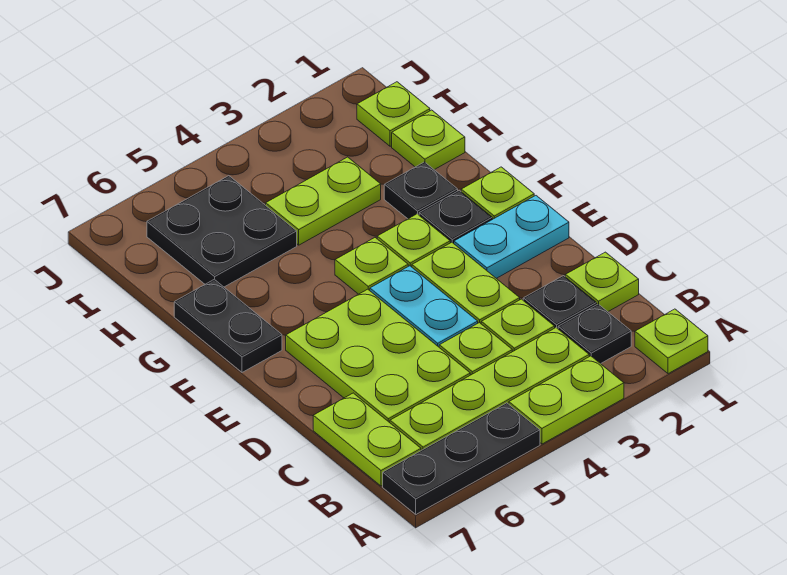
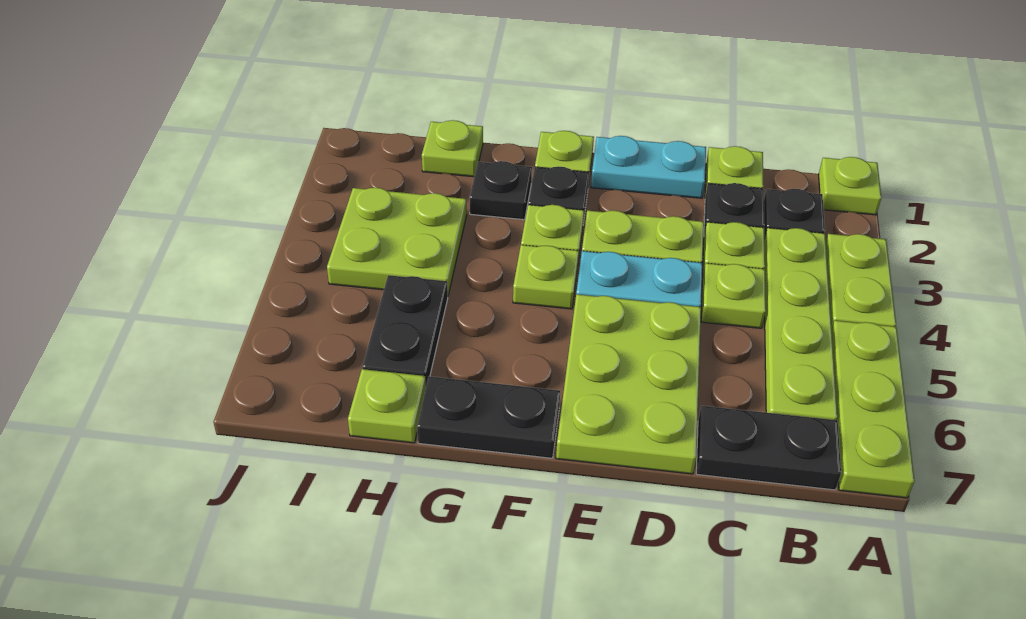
black plate A5:A7 level 1 -> lime plate A5:A7 level 1
lime plate B7:C7 level 1 -> black plate B7:C7 level 1
lime plate C5:E6 level 1 -> lime plate D5:E7 level 1
cyan plate E1:E2 level 1 -> cyan plate D1:E1 level 1
lime plate H3:H4 level 1 -> lime plate H3:I4 level 1
black plate H5:I6 level 1 -> black plate H5:H6 level 1
lime plate I1 level 1 -> lime plate H7 level 1

